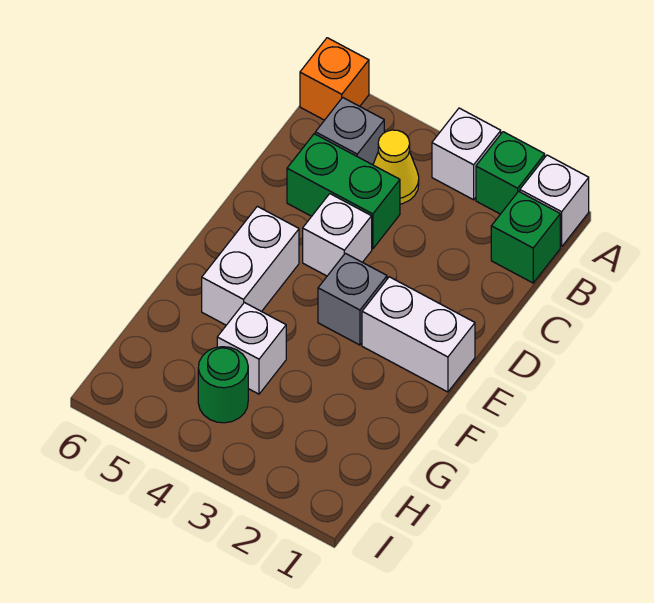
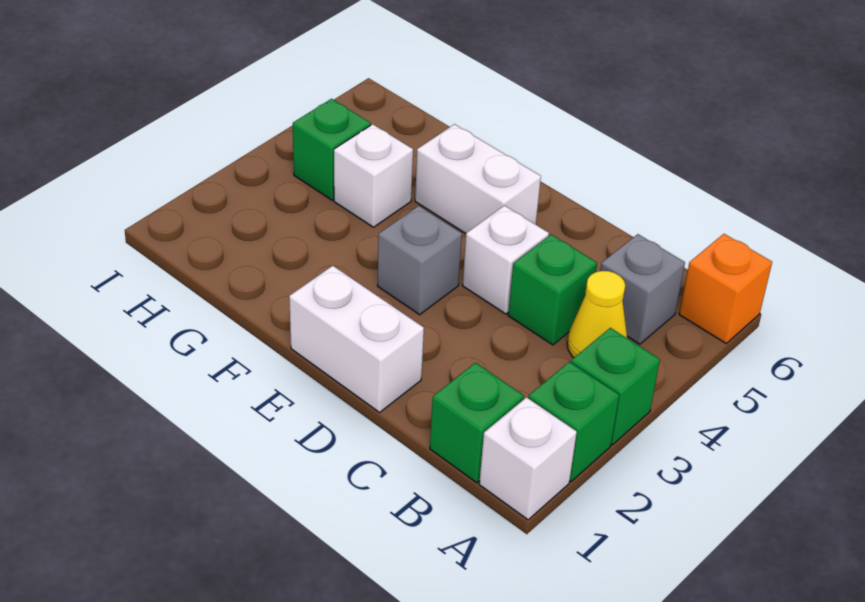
white brick A3 level 1 -> green brick A3 level 1
green brick C4:C5 level 1 -> green brick C4 level 1
white brick E1:E2 level 1 -> white brick D1:E1 level 1
green round brick H4 level 1 -> green brick H4 level 1

